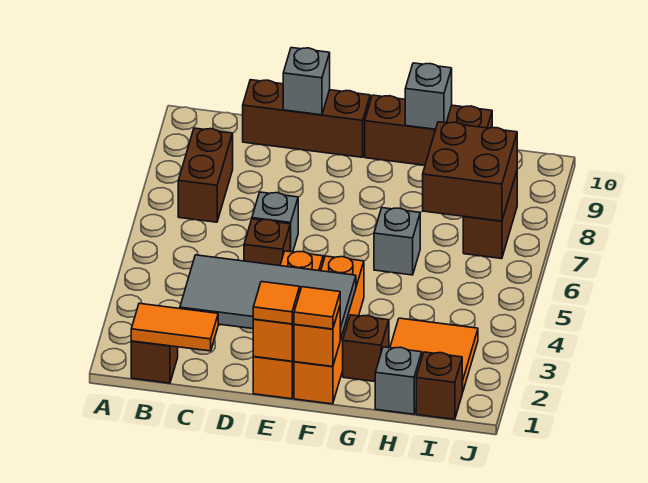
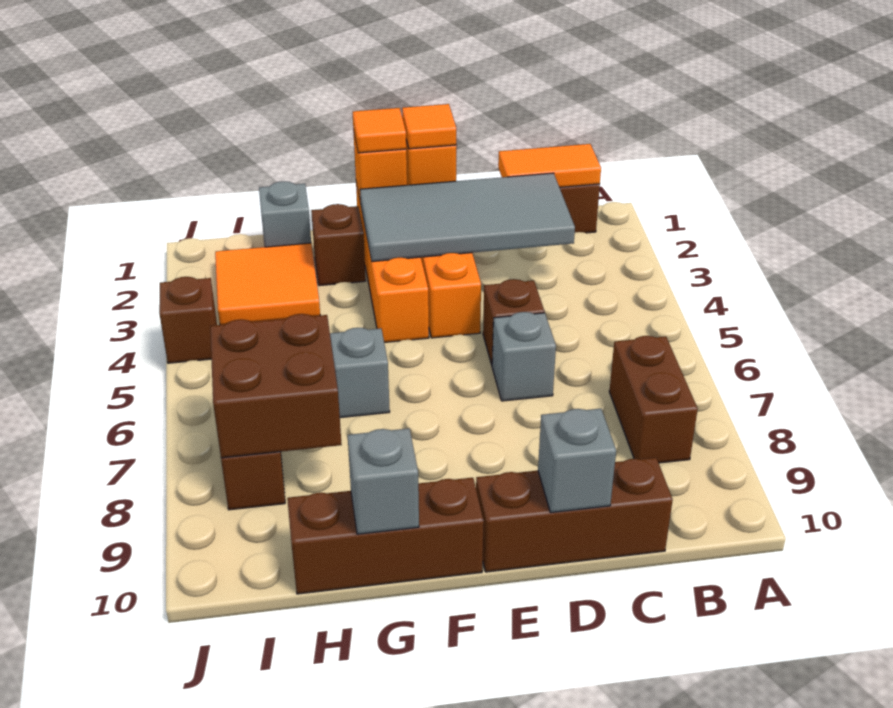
brown brick I1 level 1 -> brown brick J4 level 1

